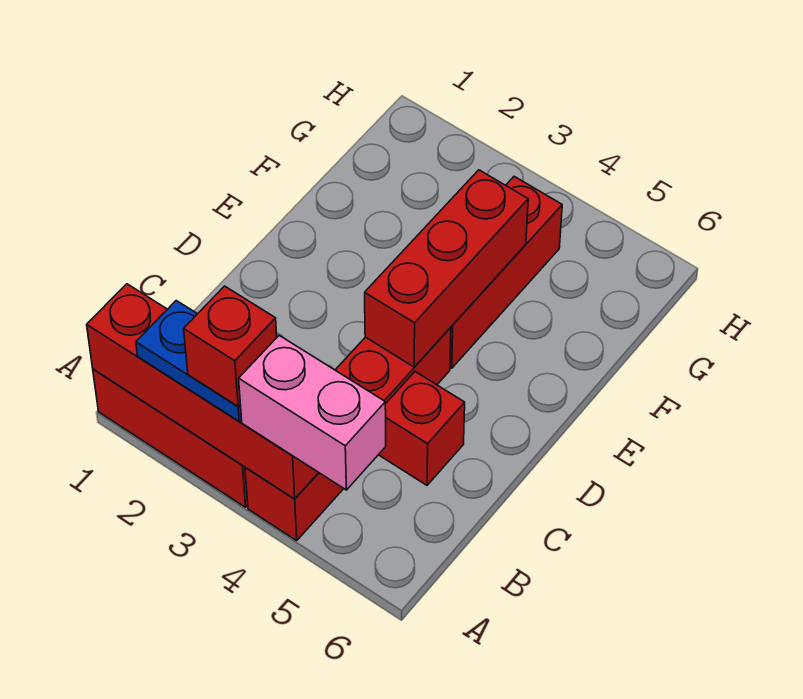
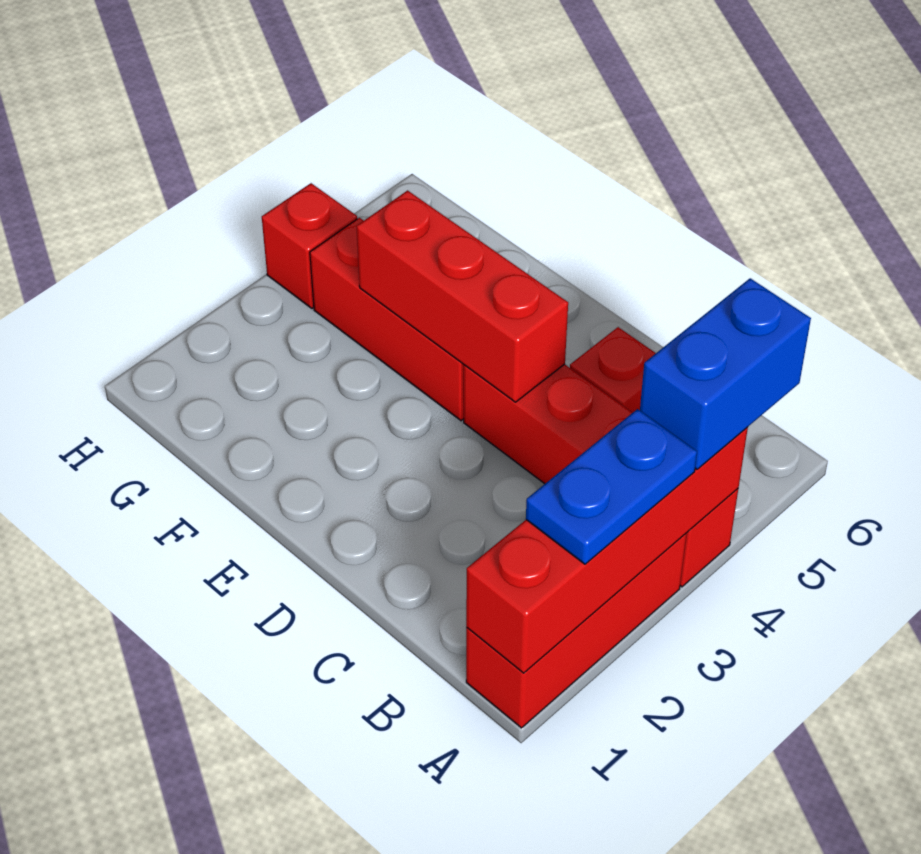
red brick A3 level 4 -> red brick H4 level 1
pink brick A4:A5 level 3 -> blue brick A4:A5 level 3

